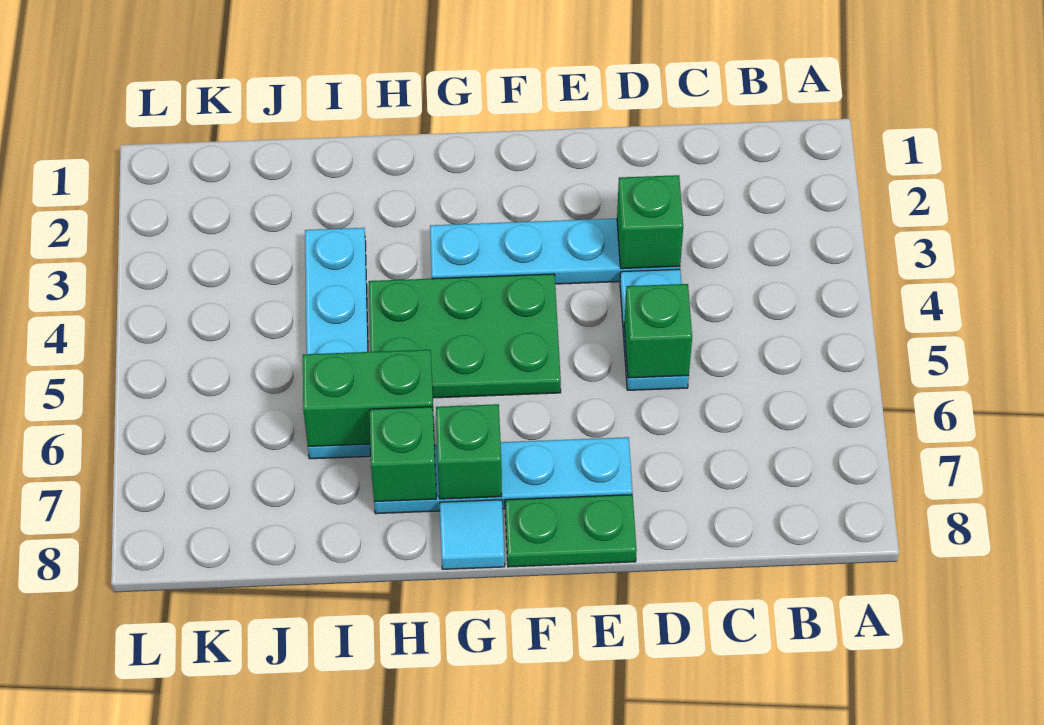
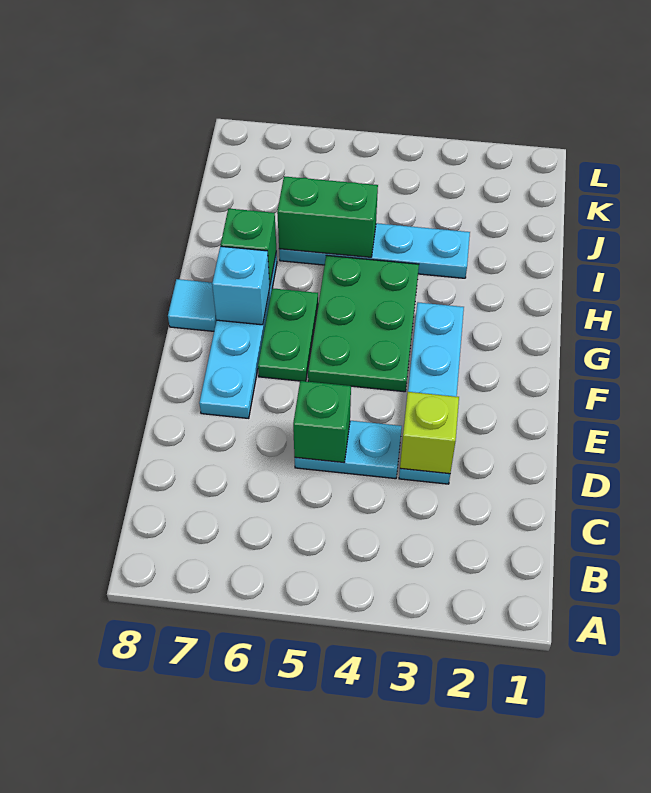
green brick D3 level 2 -> lime brick D3 level 2
green plate E8:F8 level 1 -> green plate F6:G6 level 1
green brick G7 level 2 -> cyan brick G7 level 2
green brick H6:I6 level 2 -> green brick I5:I6 level 2

